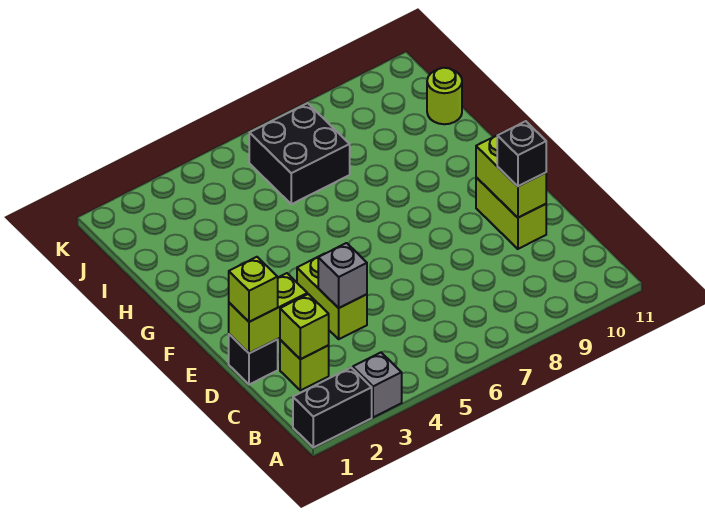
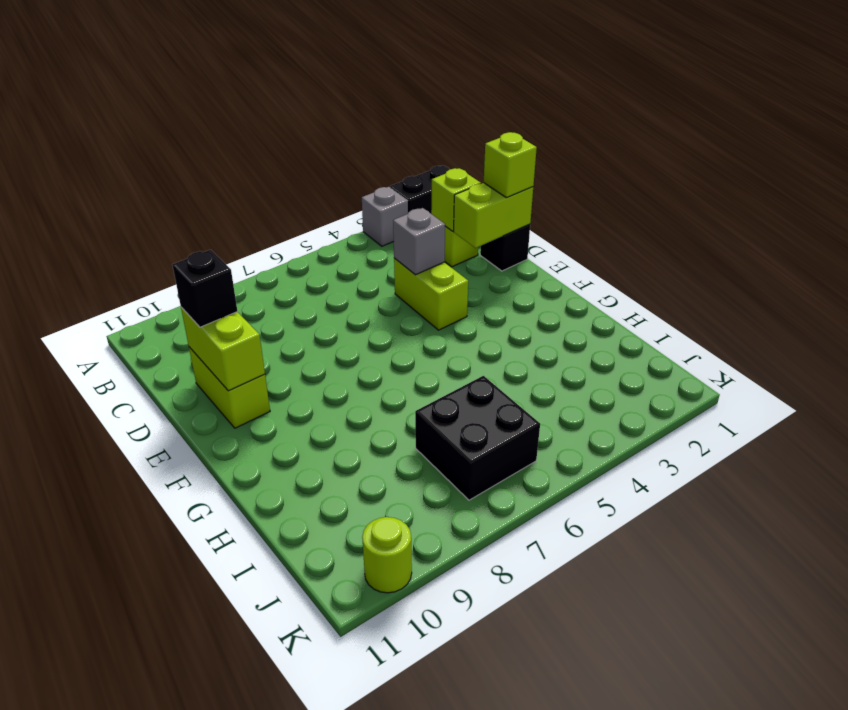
lime round brick I11 level 1 -> lime round brick K10 level 1

